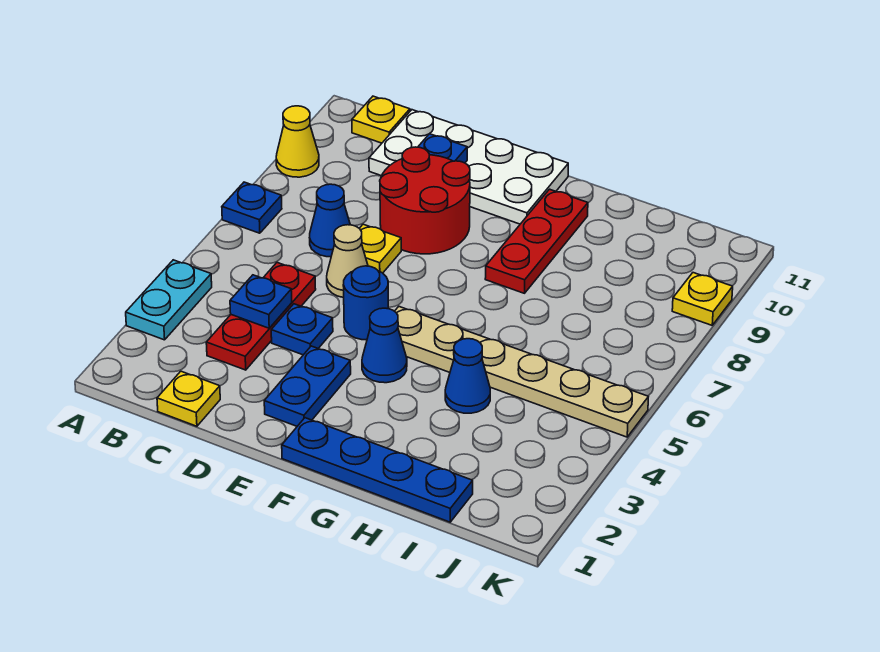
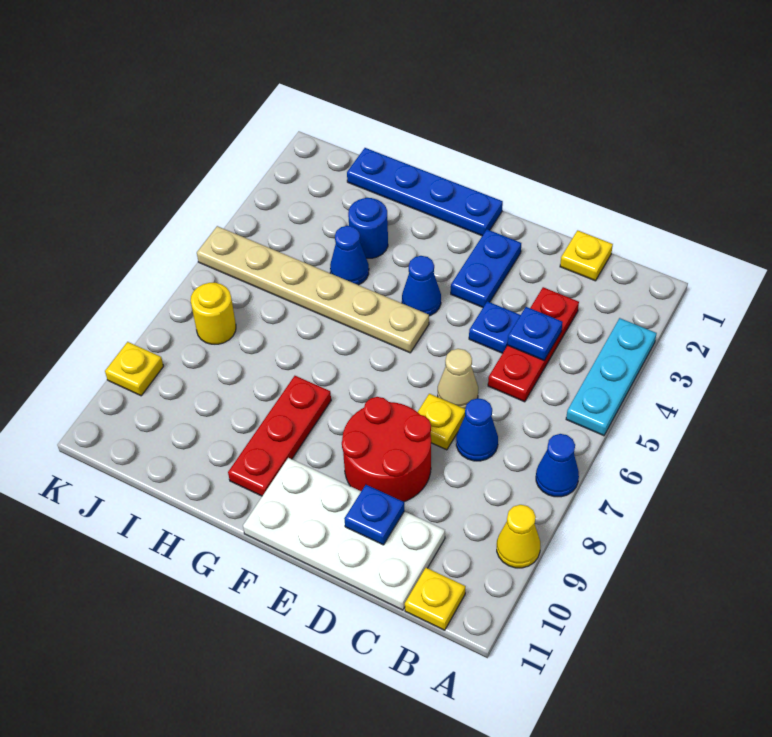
cyan plate A3:A4 level 1 -> cyan plate A3:A5 level 1
blue plate A7 level 1 -> blue cone A7 level 1
blue round brick E5 level 1 -> blue round brick H3 level 1
none -> yellow round brick J7 level 1

